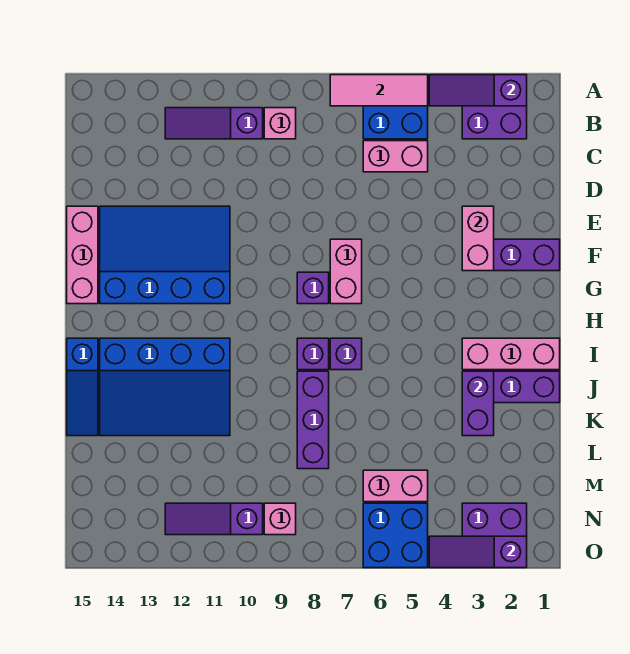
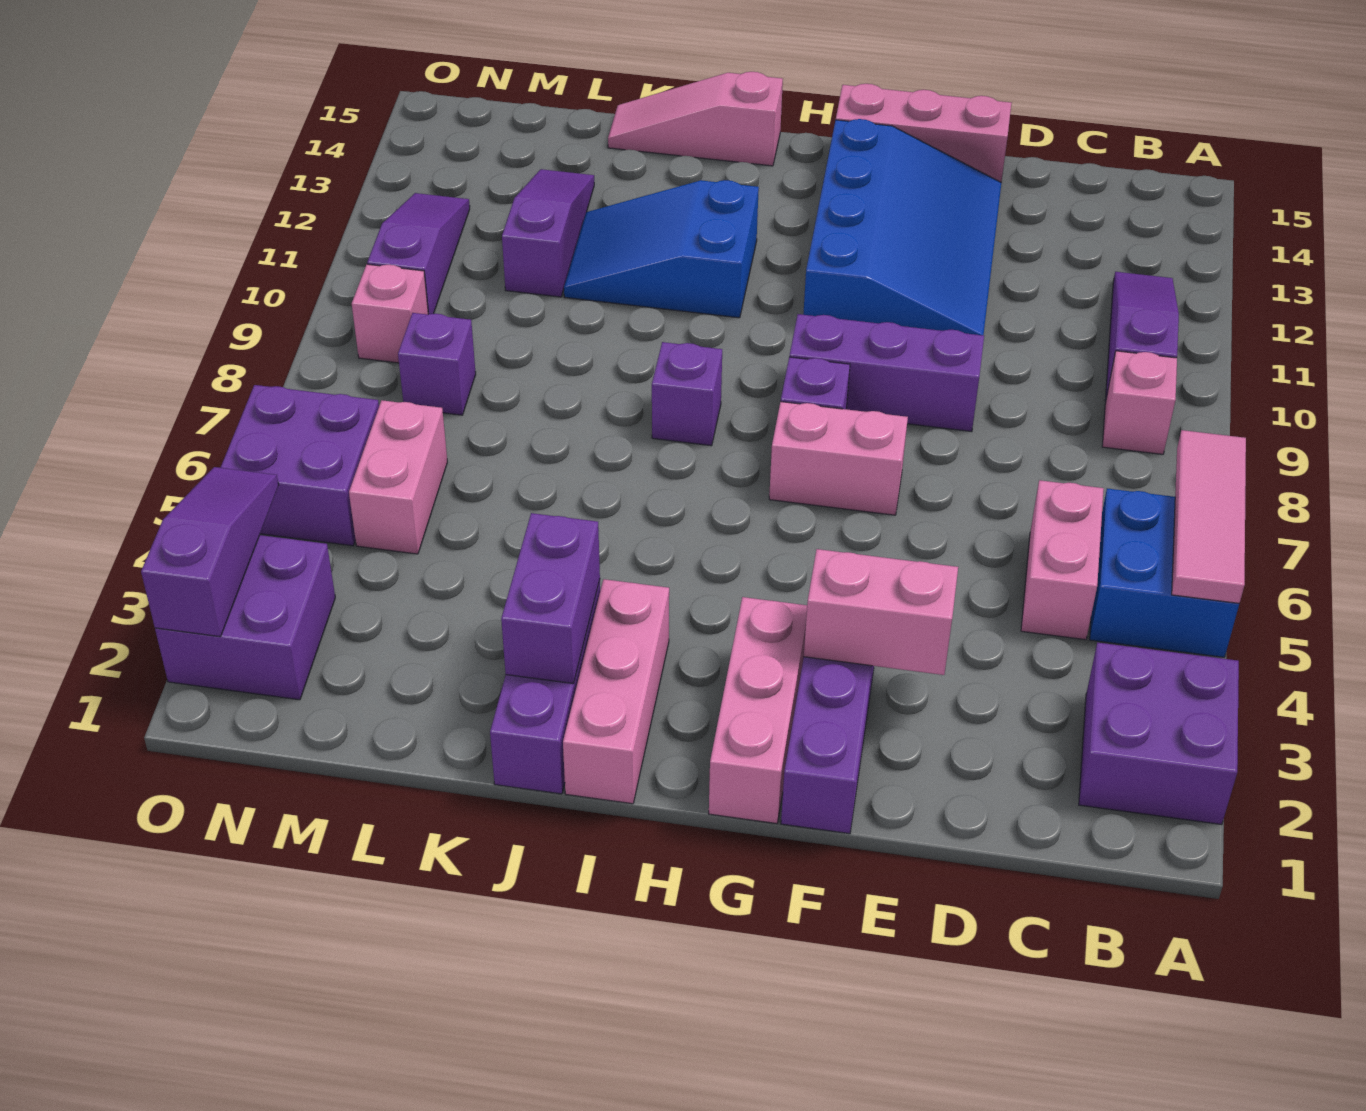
purple slope A2:A4 level 2 top 2 -> purple slope L11:L13 level 1 top 11
none -> pink brick G1:G3 level 1
purple brick I7 level 1 -> purple brick M8 level 1
blue slope I11:K14 level 1 top I -> blue slope I11:K12 level 1 top I
blue slope I15:K15 level 1 top I -> pink slope I15:K15 level 1 top I
purple brick J3:K3 level 2 -> purple brick J2:J3 level 2
purple brick J8:L8 level 1 -> purple brick E9:G9 level 1
blue brick N5:O6 level 1 -> purple brick N5:O6 level 1

